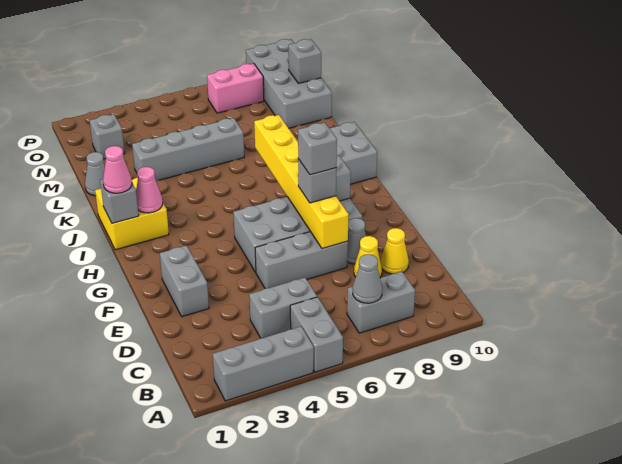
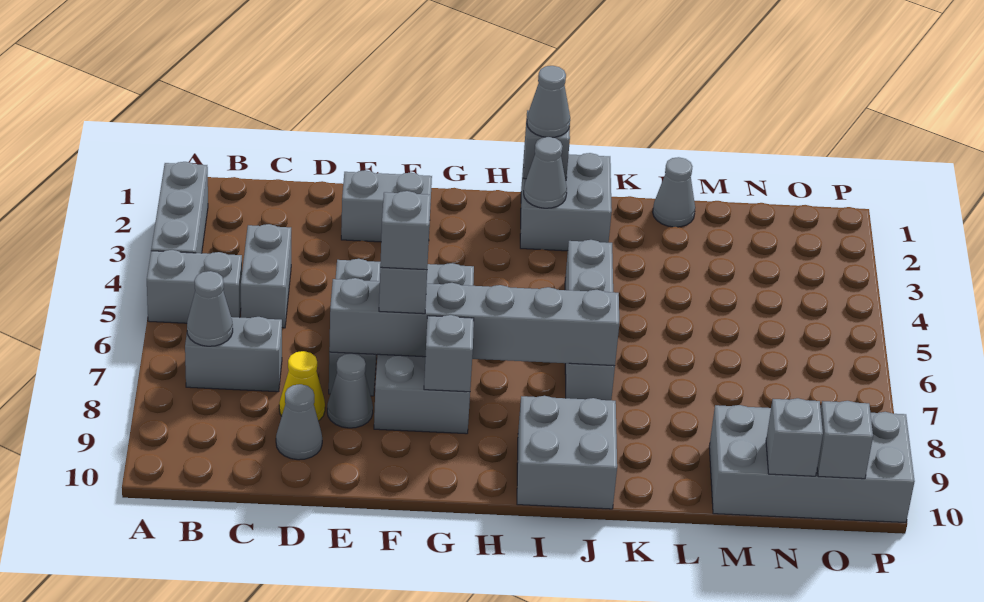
grey brick B7:B8 level 1 -> grey brick B7:C7 level 1
yellow cone D9 level 1 -> grey cone D9 level 1
yellow brick E7:J7 level 2 -> grey brick E7:J7 level 2
yellow brick I1:J2 level 1 -> grey brick I1:J2 level 1
pink cone I1 level 3 -> grey cone I1 level 3
pink cone I2 level 2 -> grey cone I2 level 2
grey brick L3:L6 level 1 -> grey brick J4:J7 level 1
grey brick N2 level 1 -> grey brick O10 level 2
pink brick O7:O8 level 1 -> none

